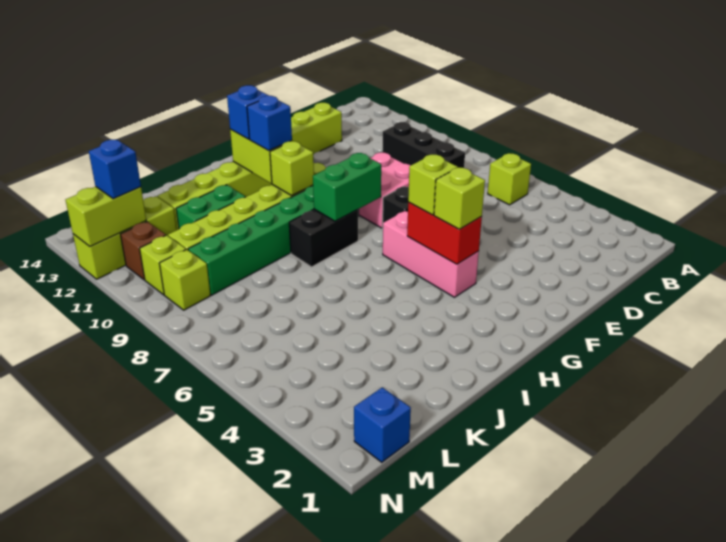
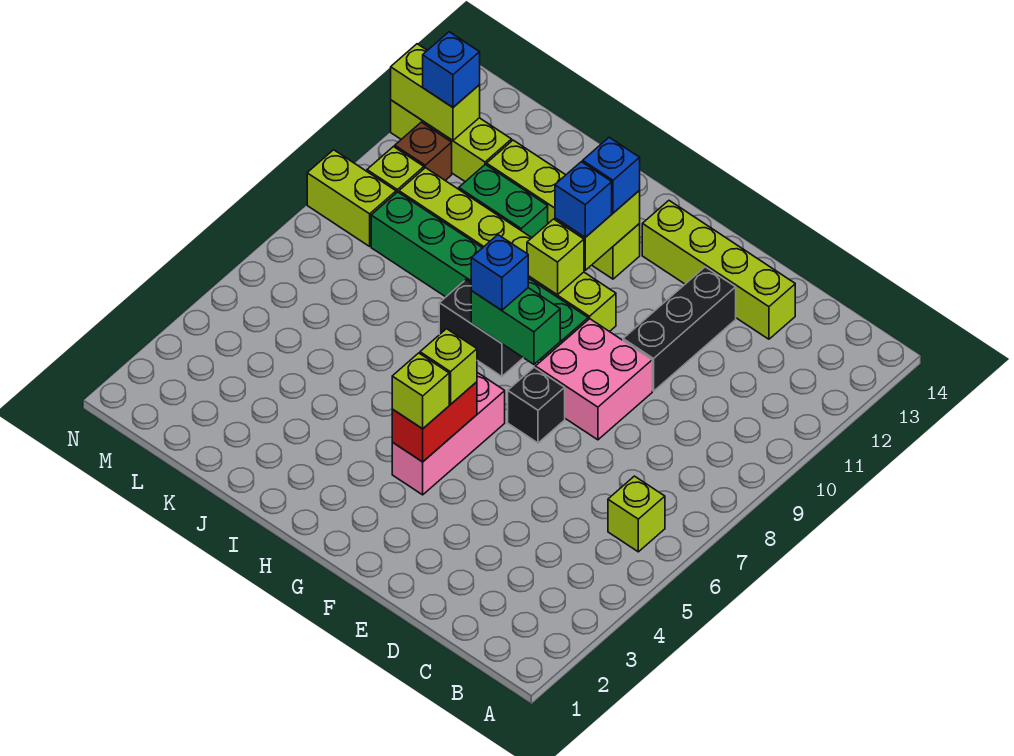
black brick C8:C10 level 1 -> black brick E10:E12 level 1
blue brick M1 level 1 -> blue brick H8 level 3
lime brick M9 level 1 -> lime brick M9:N9 level 1

